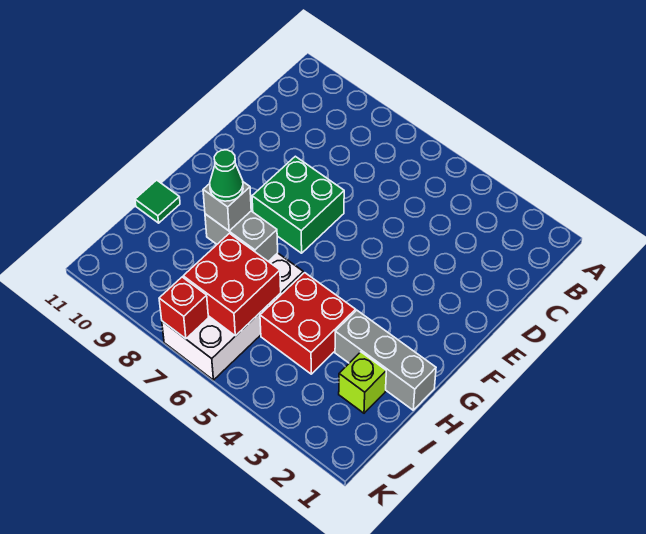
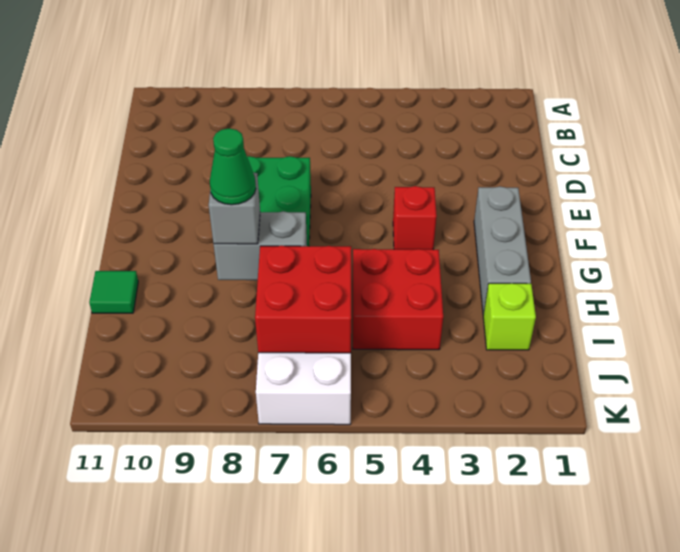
grey brick H1:H3 level 1 -> grey brick F2:H2 level 1
red brick K7 level 2 -> red brick F4 level 1

